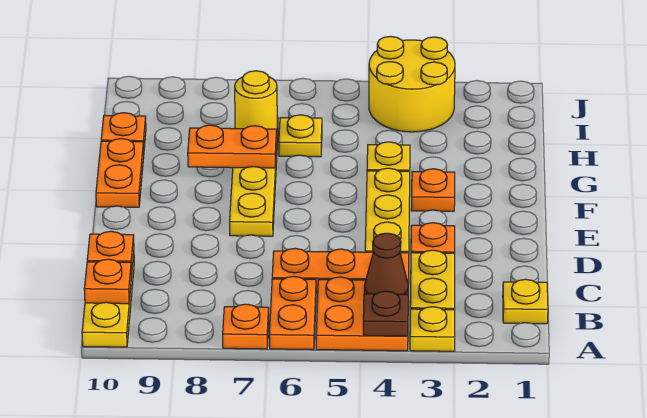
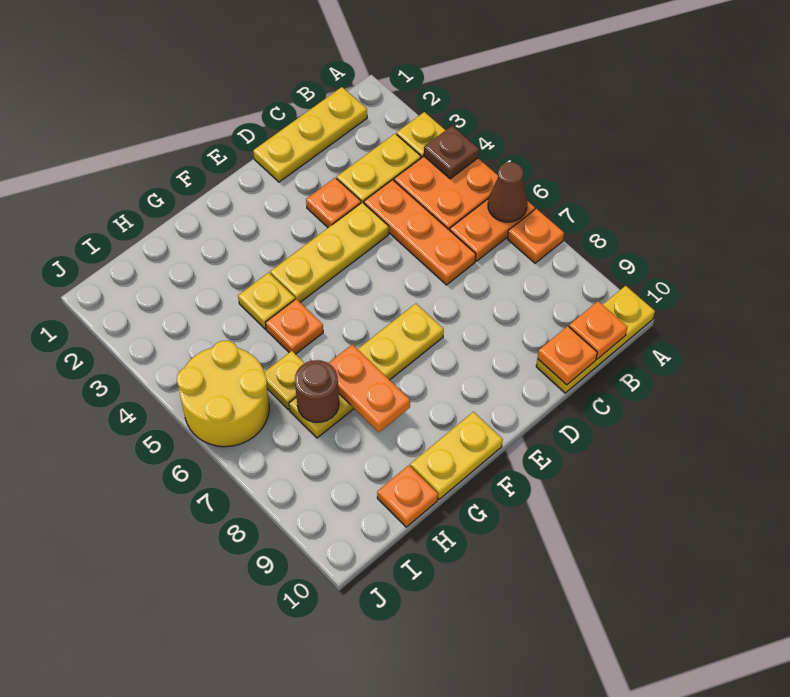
yellow plate B1 level 1 -> yellow plate B1:D1 level 1
brown cone B4 level 2 -> brown cone A6 level 2
orange plate F3 level 1 -> orange plate G5 level 1
orange plate F10:G10 level 1 -> yellow plate F10:G10 level 1
yellow round brick H7 level 2 -> brown round brick H7 level 2
yellow round brick I3:J4 level 1 -> yellow round brick I5:J6 level 1

